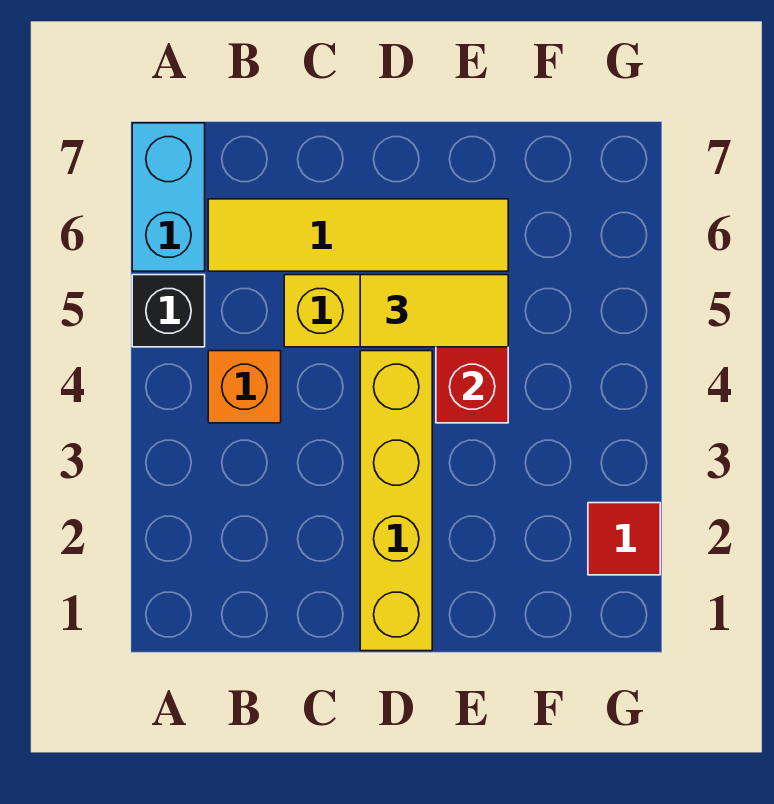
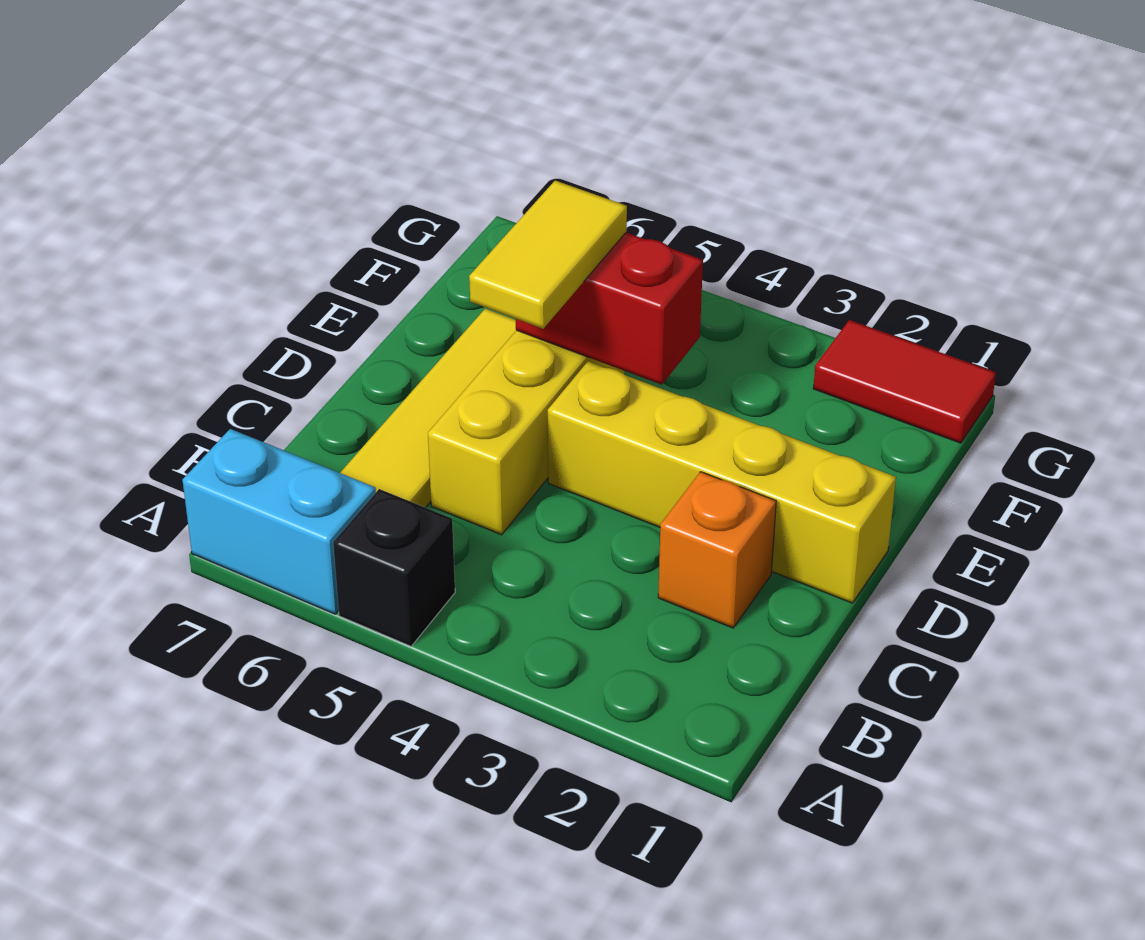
orange brick B4 level 1 -> orange brick C2 level 1
red tile G2 level 1 -> red tile G1:G2 level 1

